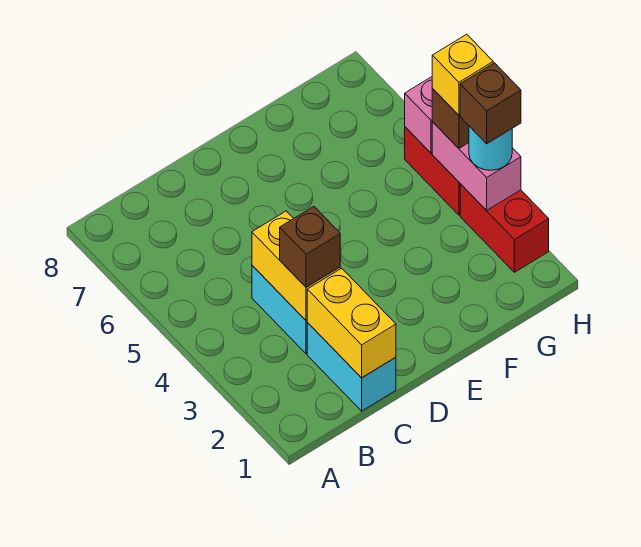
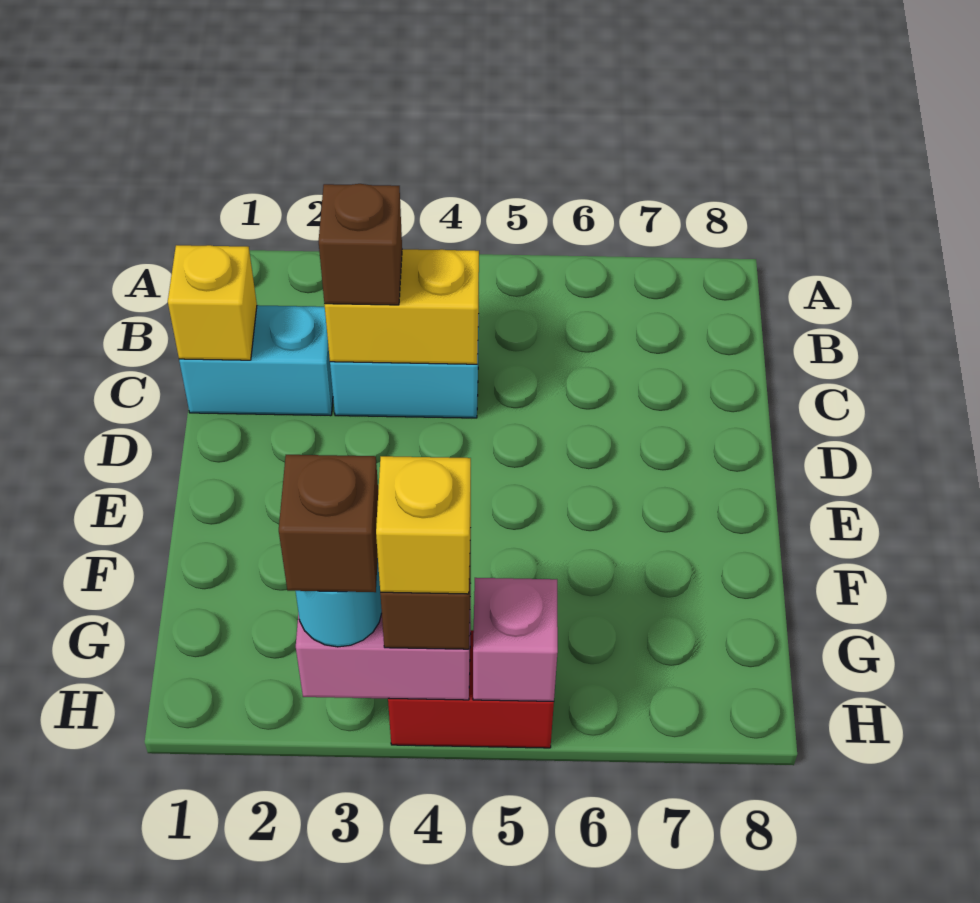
yellow brick C1:C2 level 2 -> yellow brick C1 level 2
red brick H2:H3 level 1 -> none

